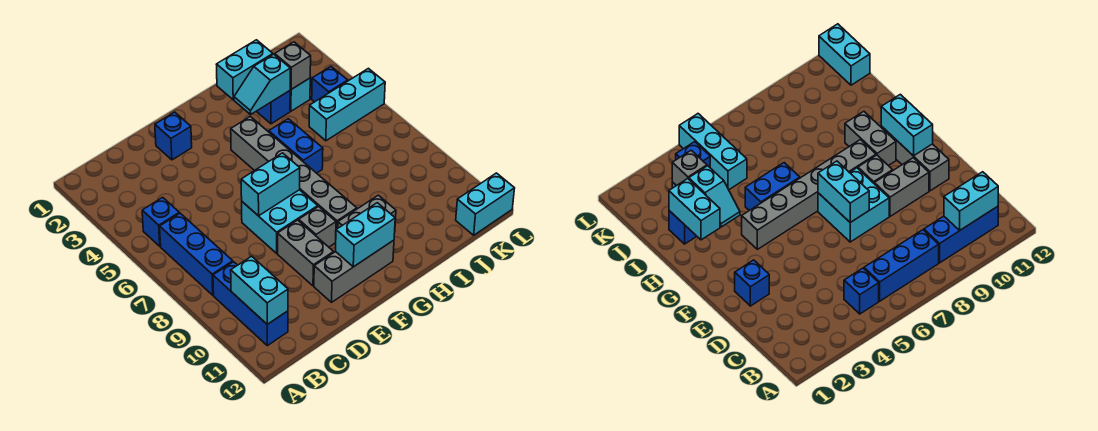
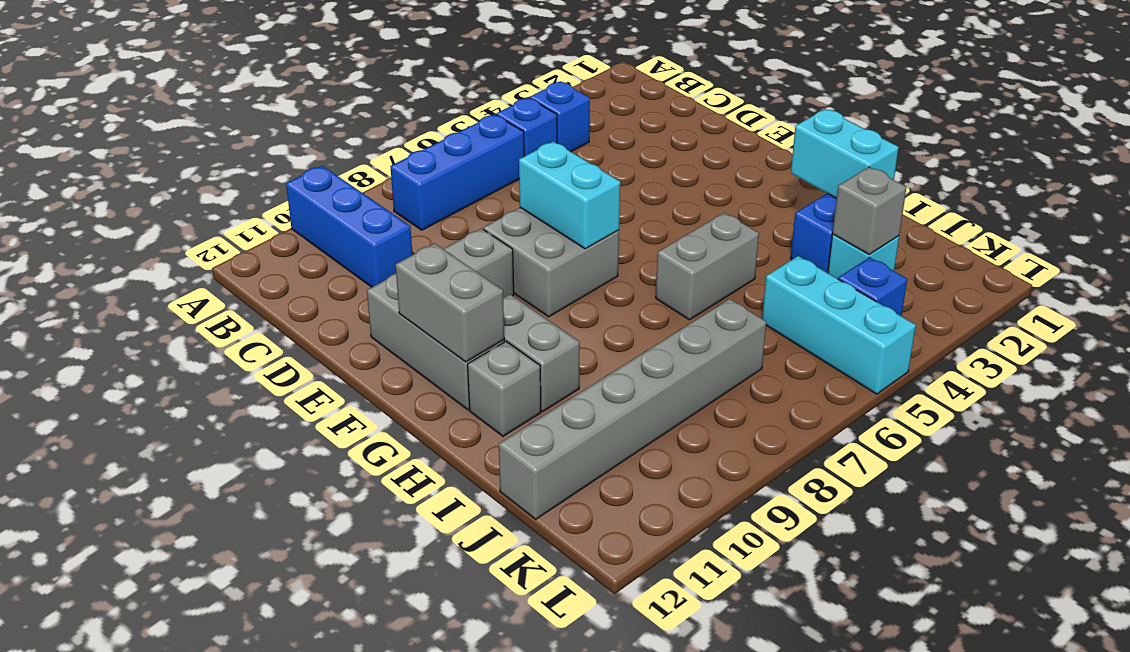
blue brick B9:B11 level 1 -> blue brick A10:C10 level 1
cyan brick B10:B11 level 2 -> none
blue brick E2 level 1 -> blue brick B4 level 1
cyan brick E7:F8 level 1 -> grey brick E7:F8 level 1
grey brick F9 level 1 -> grey brick H11 level 1
cyan brick F11:G11 level 2 -> grey brick F11:G11 level 2
grey brick G4:G9 level 1 -> grey brick J7:J12 level 1
cyan slope H3:I3 level 2 top I -> none
blue brick H5:H6 level 1 -> grey brick H5:H6 level 1
cyan brick K12:L12 level 1 -> none

